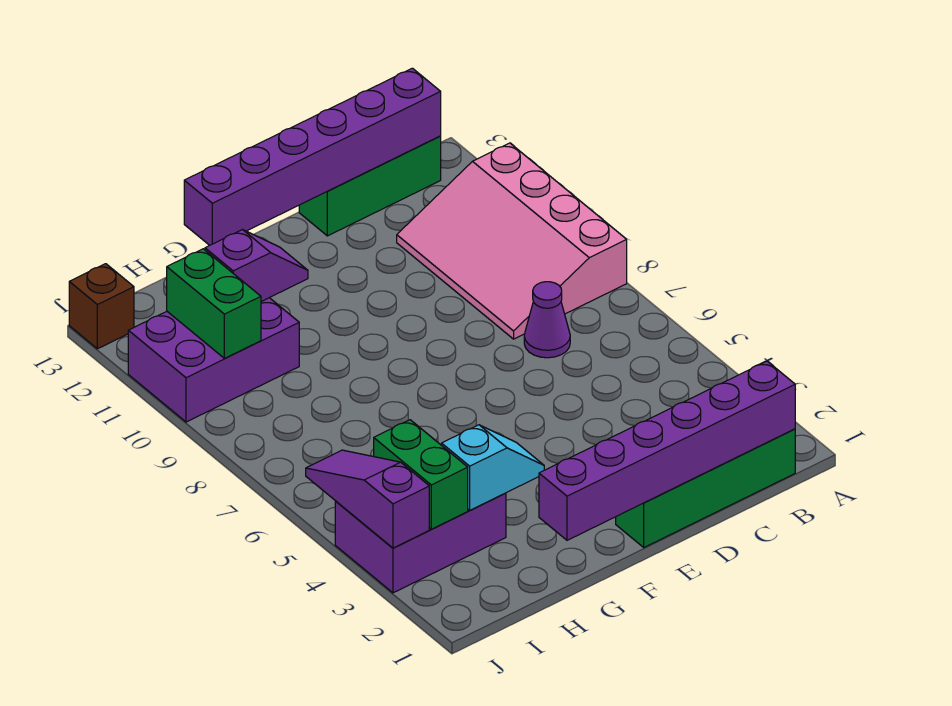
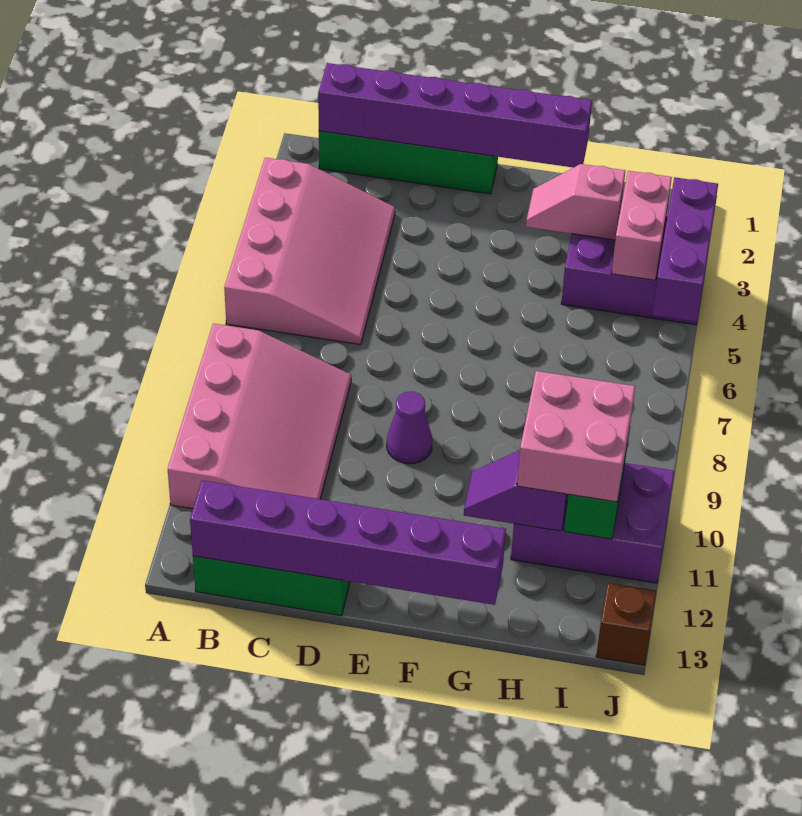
none -> pink slope A3:C6 level 1 top A
purple cone C7 level 1 -> purple cone E9 level 1
cyan slope G3:H3 level 2 top H -> pink slope G3:H3 level 2 top H
none -> pink brick H10:I11 level 3
green brick I3:I4 level 2 -> pink brick I3:I4 level 2
purple slope J3:J5 level 2 top 3 -> purple brick J3:J5 level 2

